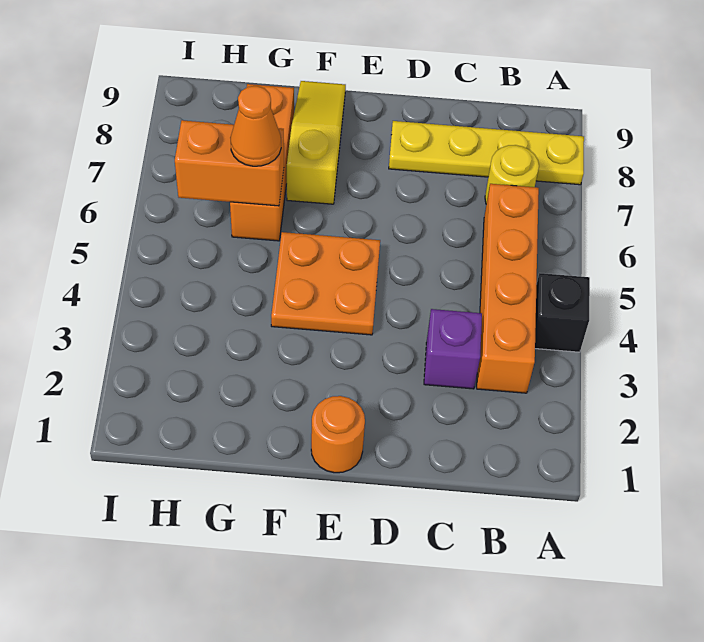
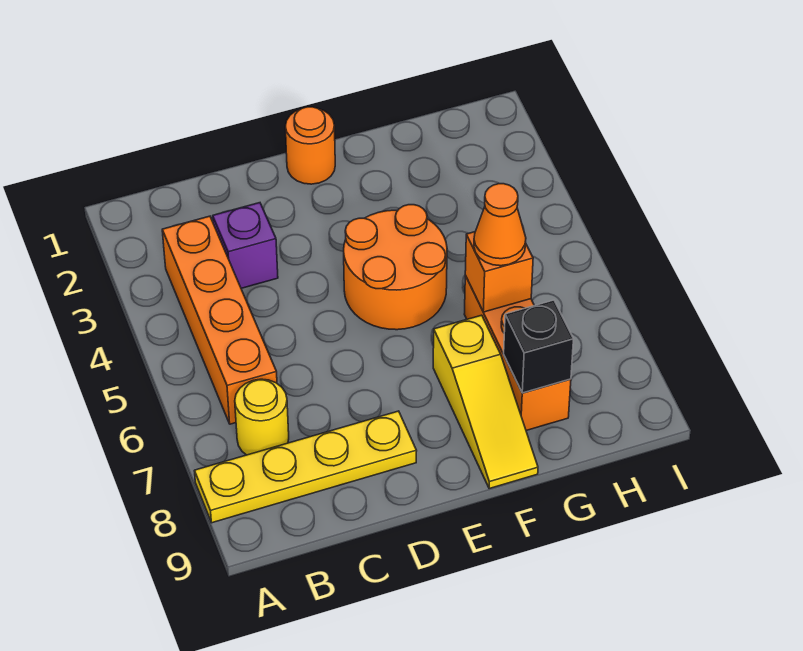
black brick A4 level 1 -> black brick G8 level 2
orange plate E4:F5 level 1 -> orange round brick E4:F5 level 1
orange brick G6:H6 level 2 -> orange brick G6 level 2

